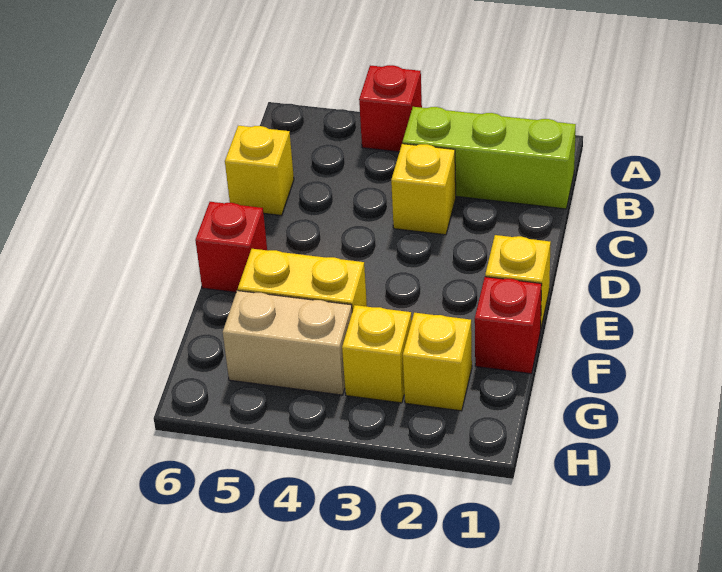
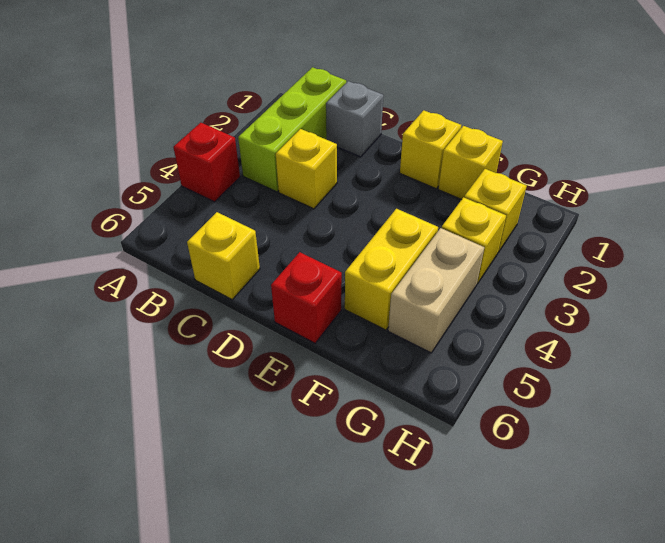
none -> grey brick C1 level 1
red brick F1 level 1 -> yellow brick F1 level 1

